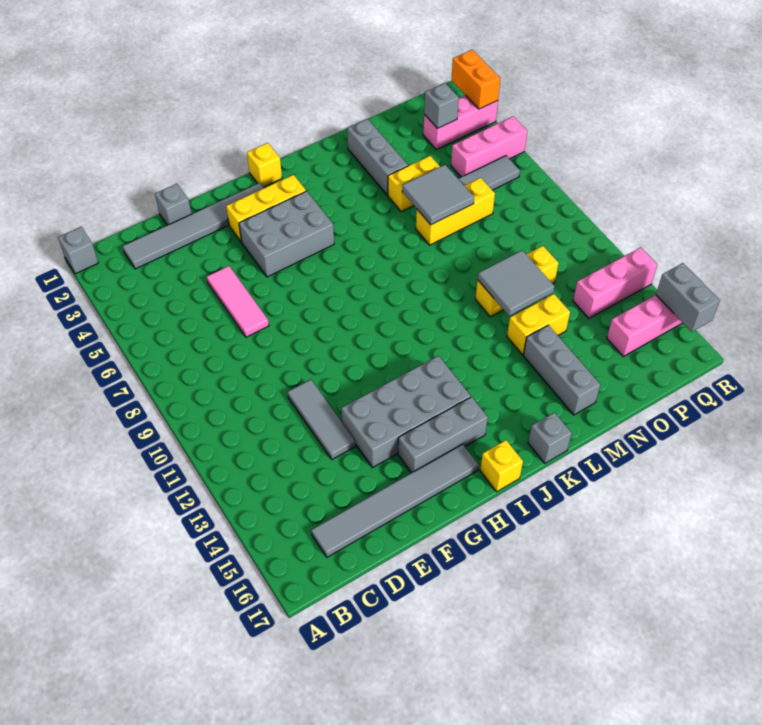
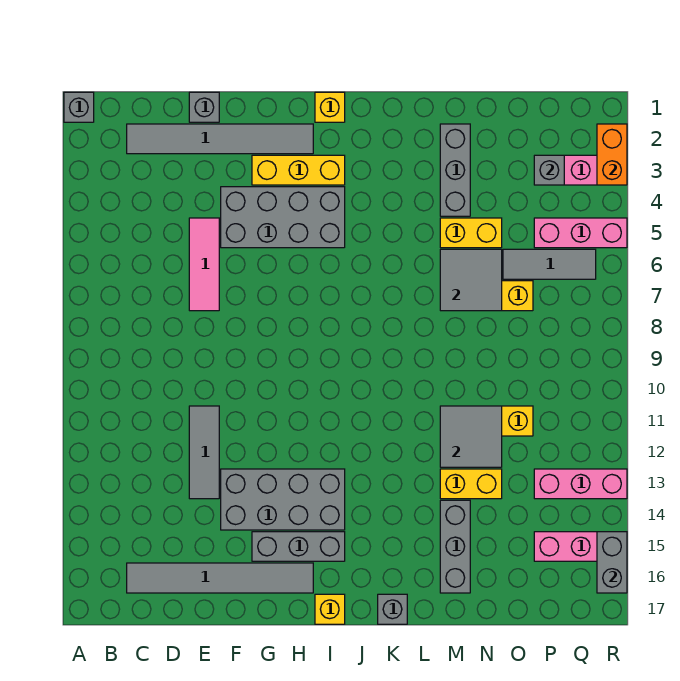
grey brick G4:I5 level 1 -> grey brick F4:I5 level 1

